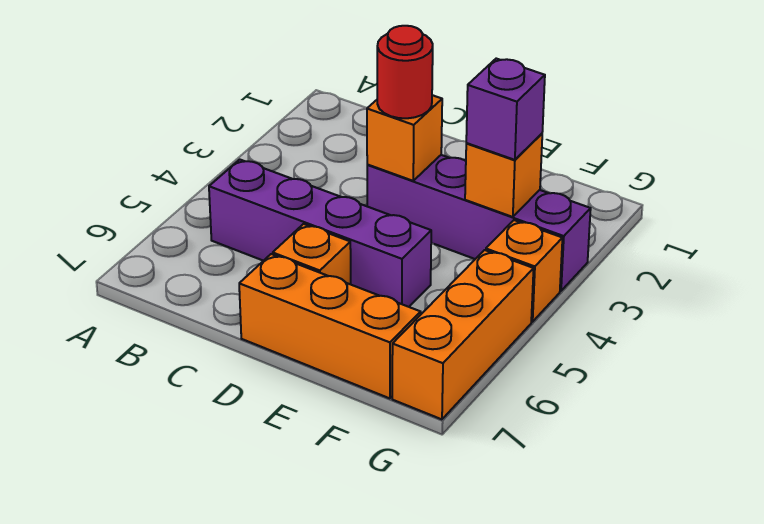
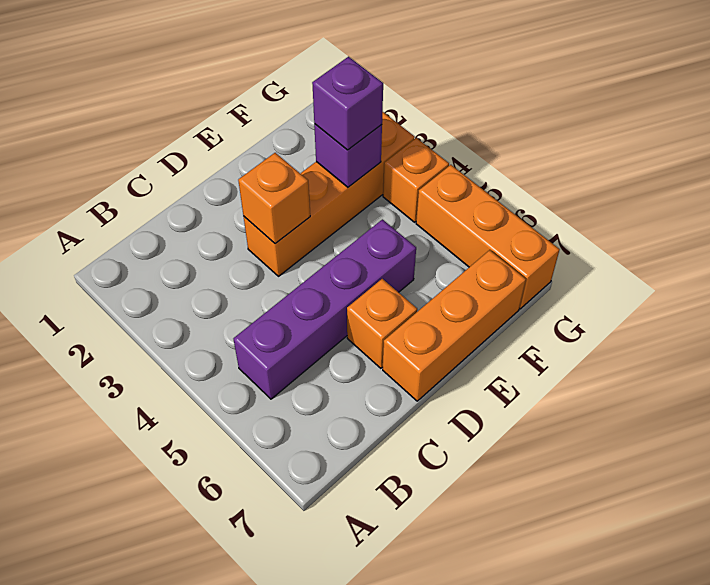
purple brick D3:G3 level 1 -> orange brick D3:G3 level 1
red round brick D3 level 3 -> none
orange brick F3 level 2 -> purple brick F3 level 2

